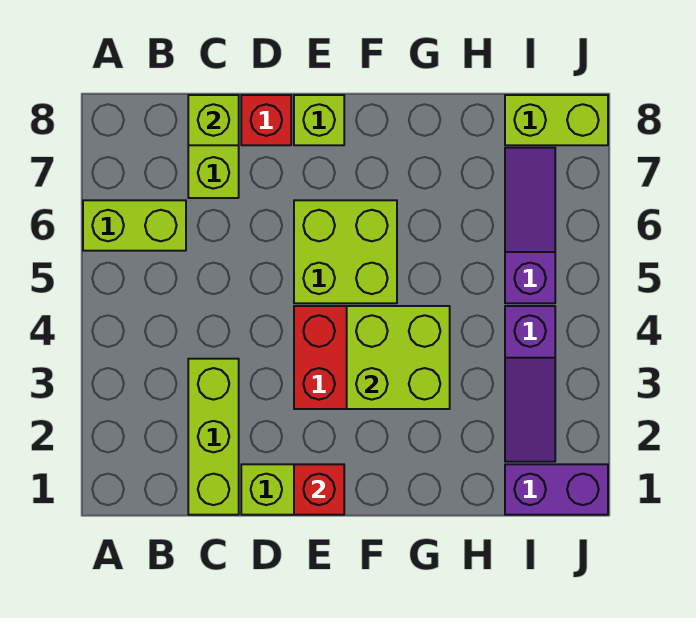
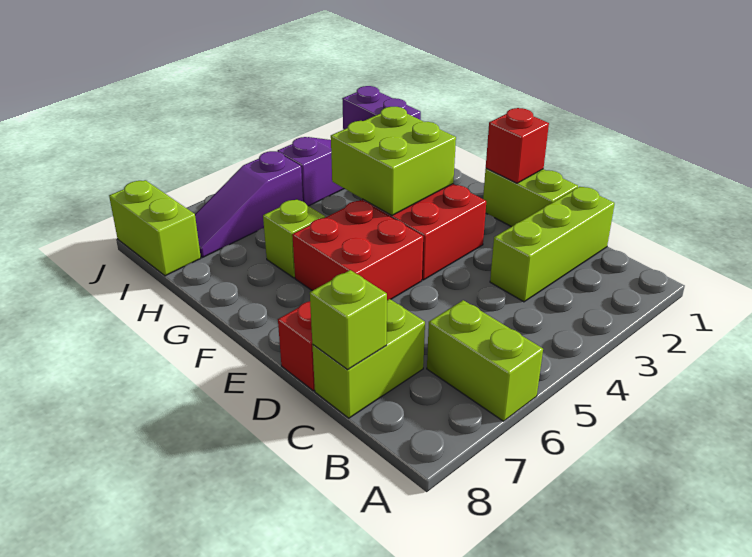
lime brick E5:F6 level 1 -> red brick E5:F6 level 1
lime brick E8 level 1 -> lime brick G6 level 1

